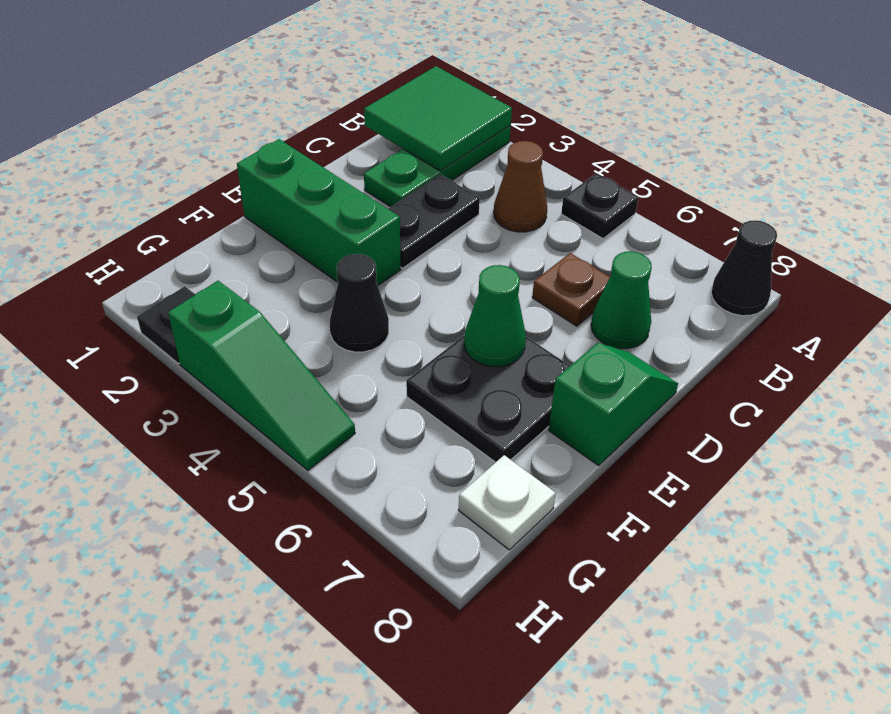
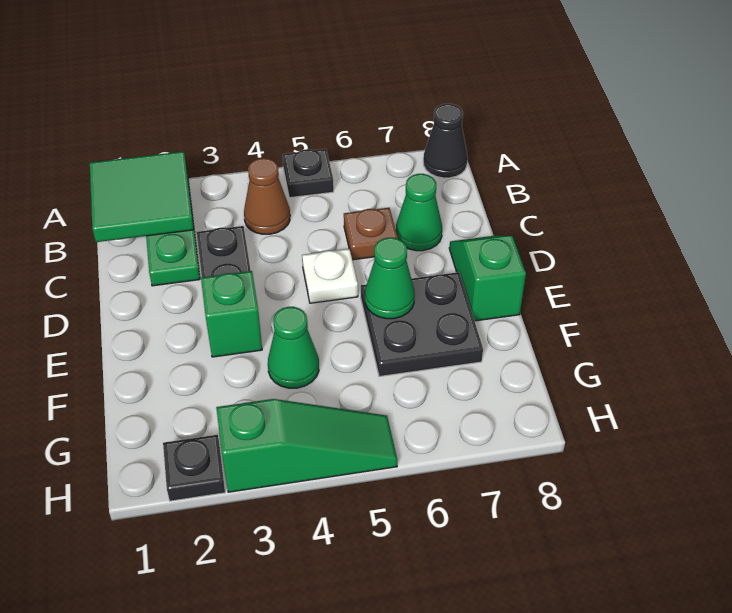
green brick E1:E3 level 1 -> green brick E3 level 1
black cone F4 level 1 -> green cone F4 level 1
white plate G8 level 1 -> white plate D5 level 1

